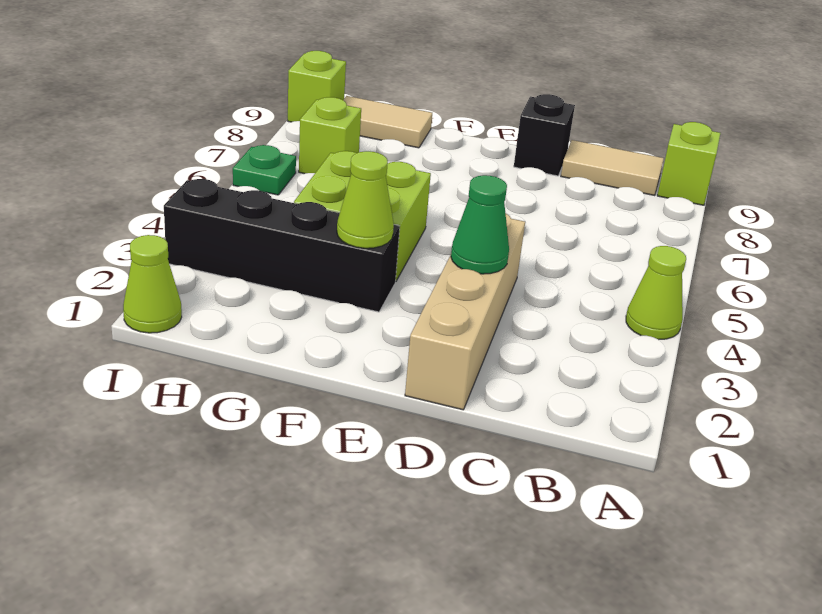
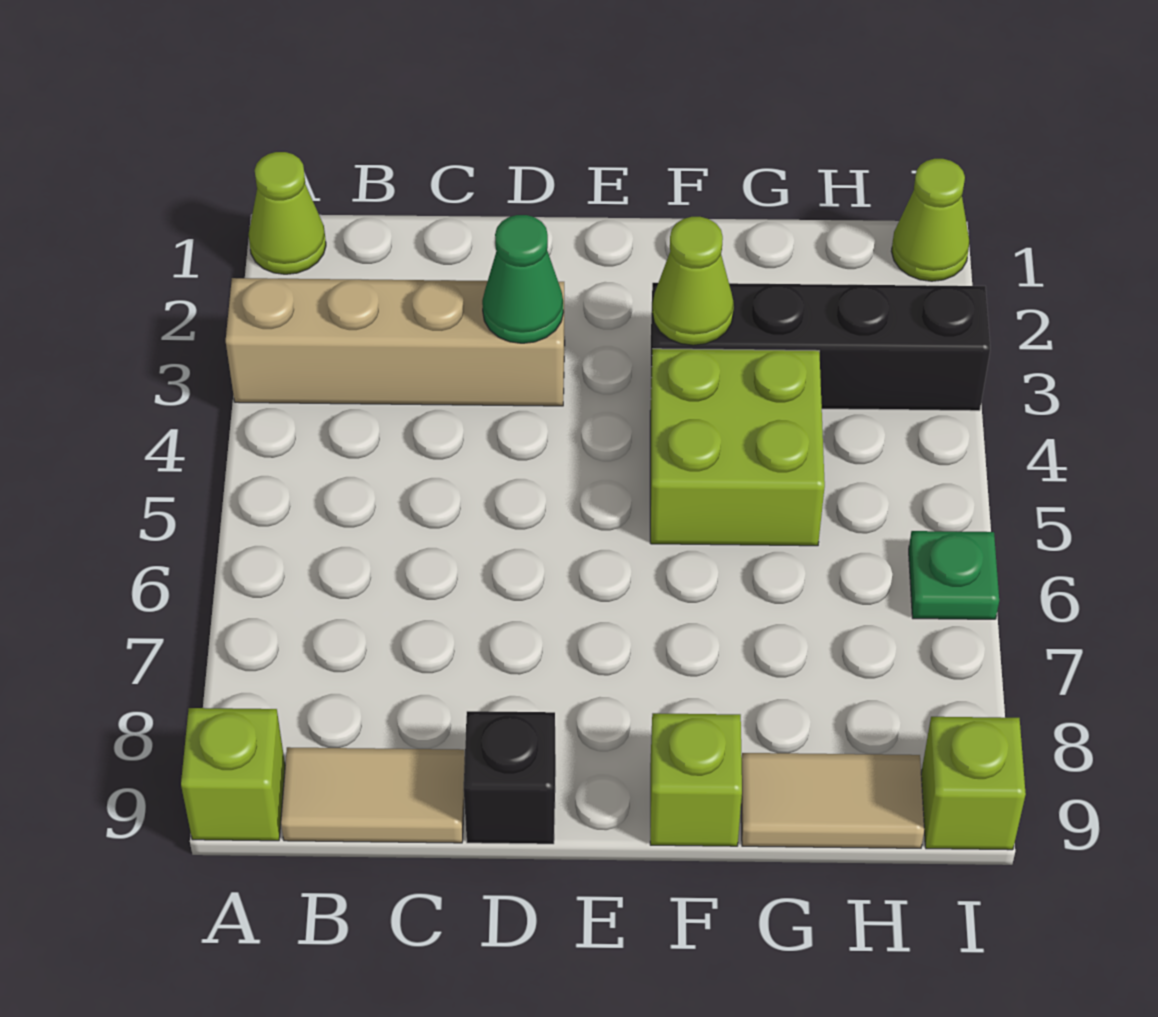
lime cone A4 level 1 -> lime cone A1 level 1
tan brick D1:D4 level 1 -> tan brick A3:D3 level 1
lime brick H7 level 1 -> lime brick F9 level 1

